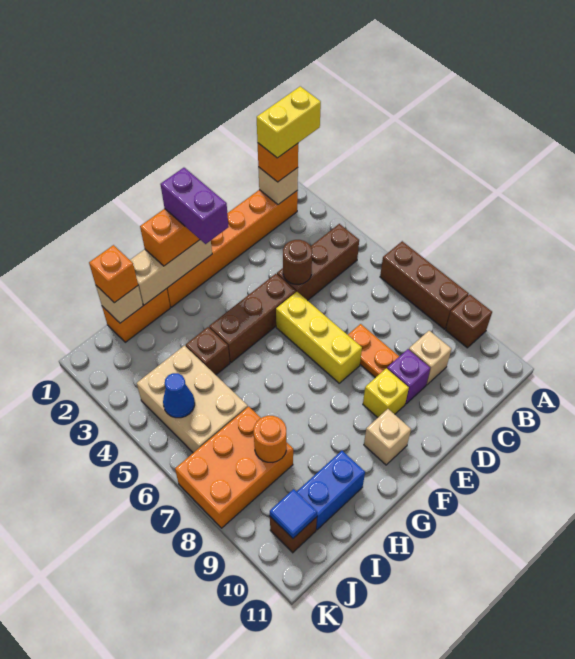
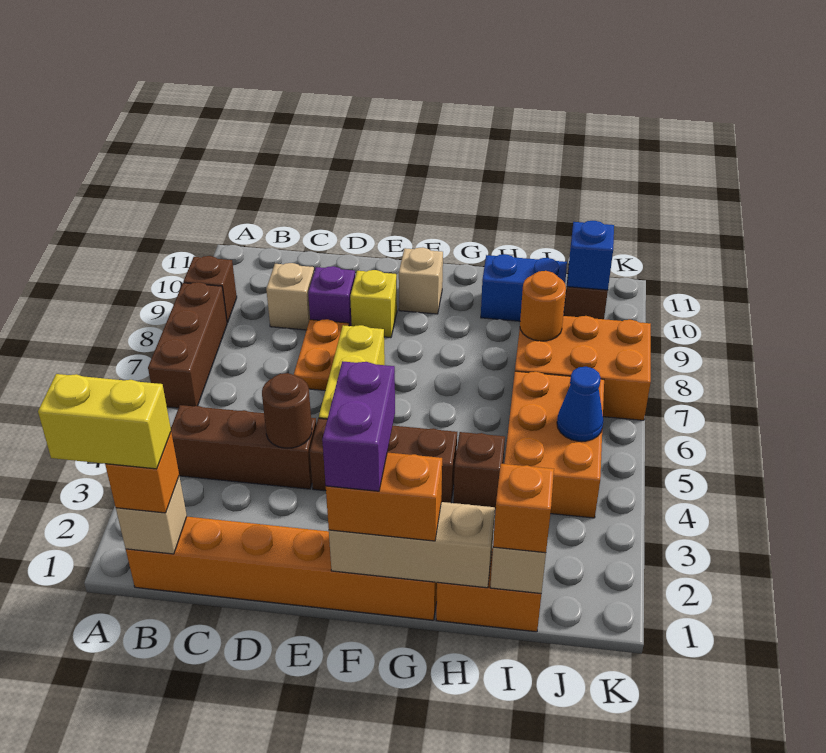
tan brick I4:J6 level 1 -> orange brick I4:J6 level 1
blue tile J10 level 2 -> blue brick J10 level 2

